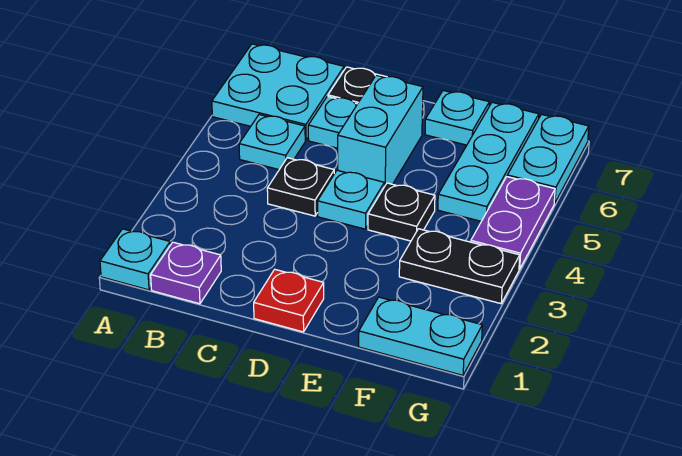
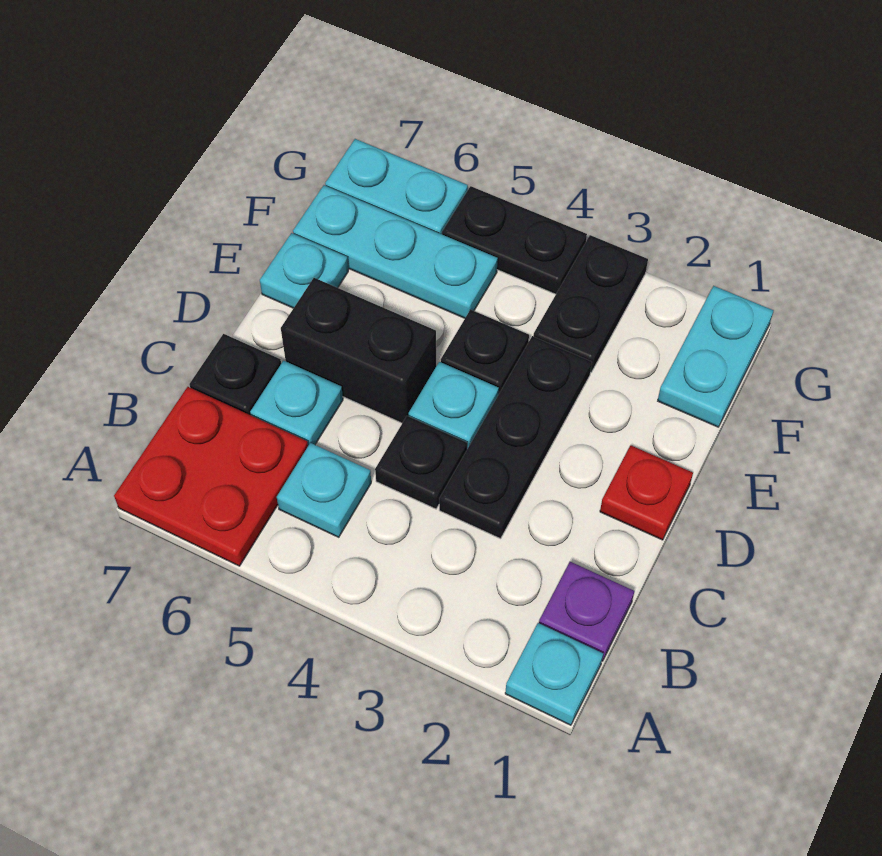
cyan plate A6:B7 level 1 -> red plate A6:B7 level 1
none -> black plate C3:E3 level 1
cyan brick D5:D6 level 1 -> black brick D5:D6 level 1
purple plate G4:G5 level 1 -> black plate G4:G5 level 1

